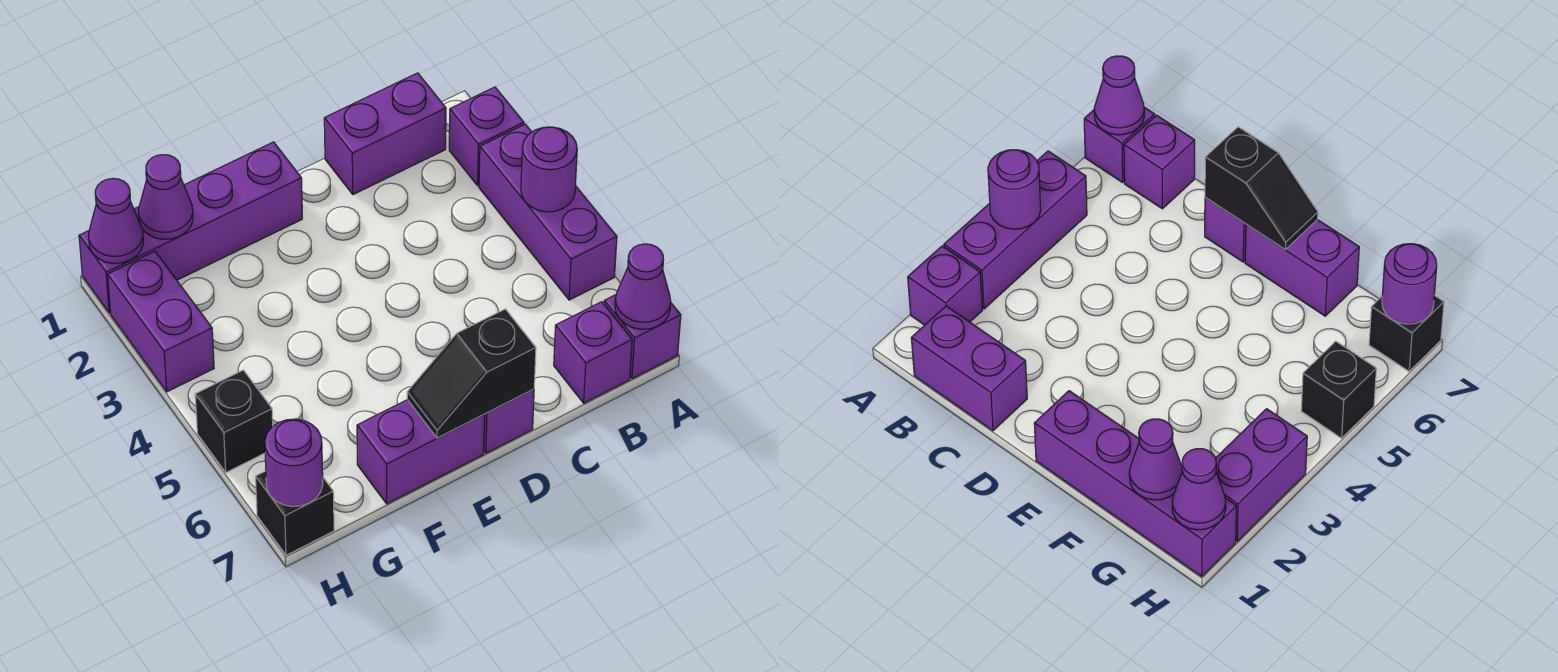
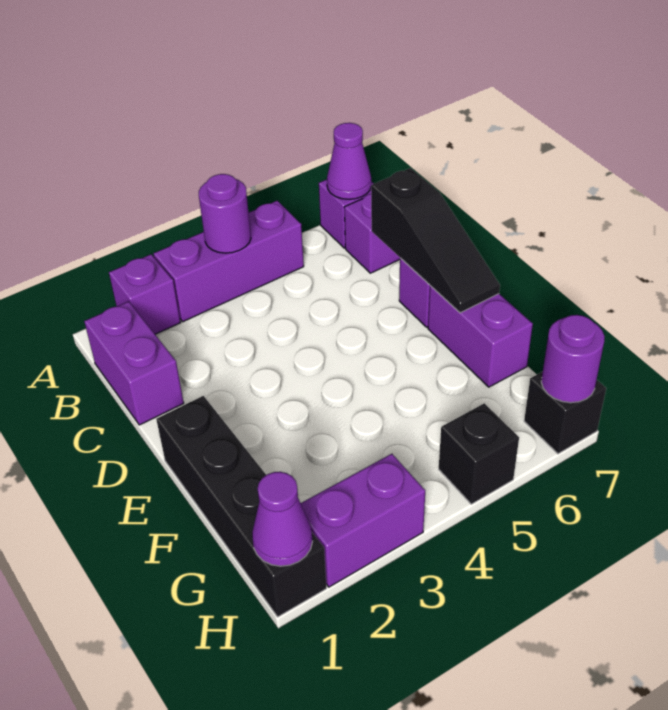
black slope D7:E7 level 2 top D -> black slope C7:E7 level 2 top C
purple brick E1:H1 level 1 -> black brick E1:H1 level 1
purple cone G1 level 2 -> none

